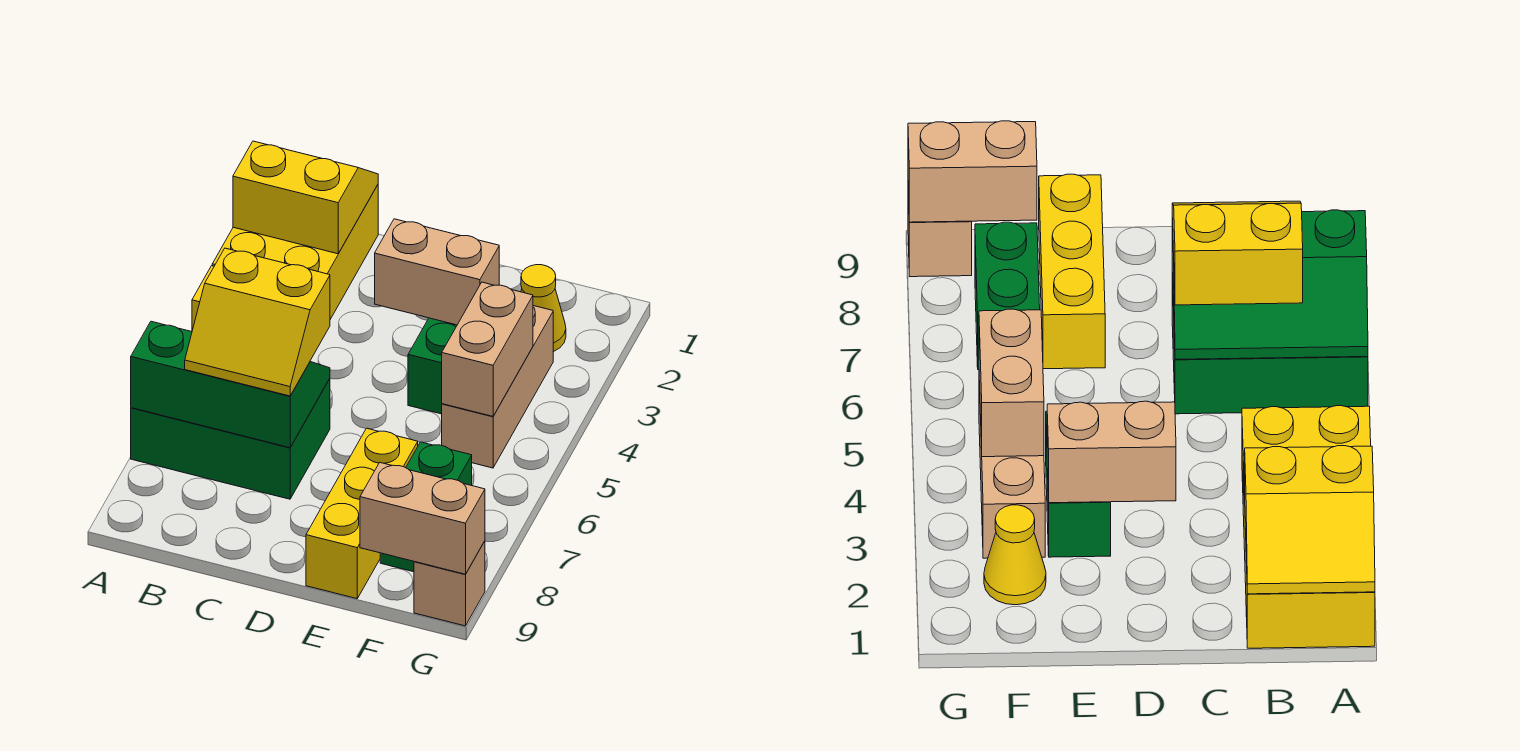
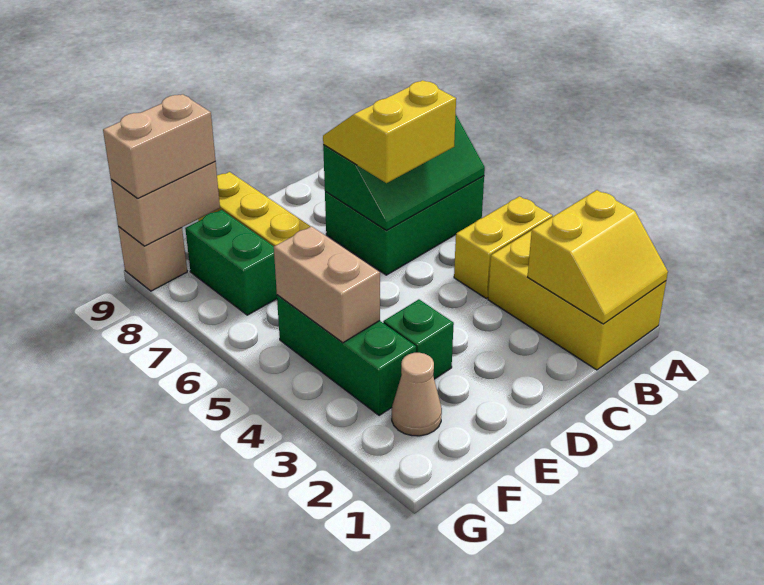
tan brick D3:E3 level 2 -> tan brick F9:G9 level 3
green brick E3:E4 level 1 -> green brick E3 level 1
yellow cone F2 level 1 -> tan cone F2 level 1
tan brick F3:F5 level 1 -> green brick F3:F5 level 1

